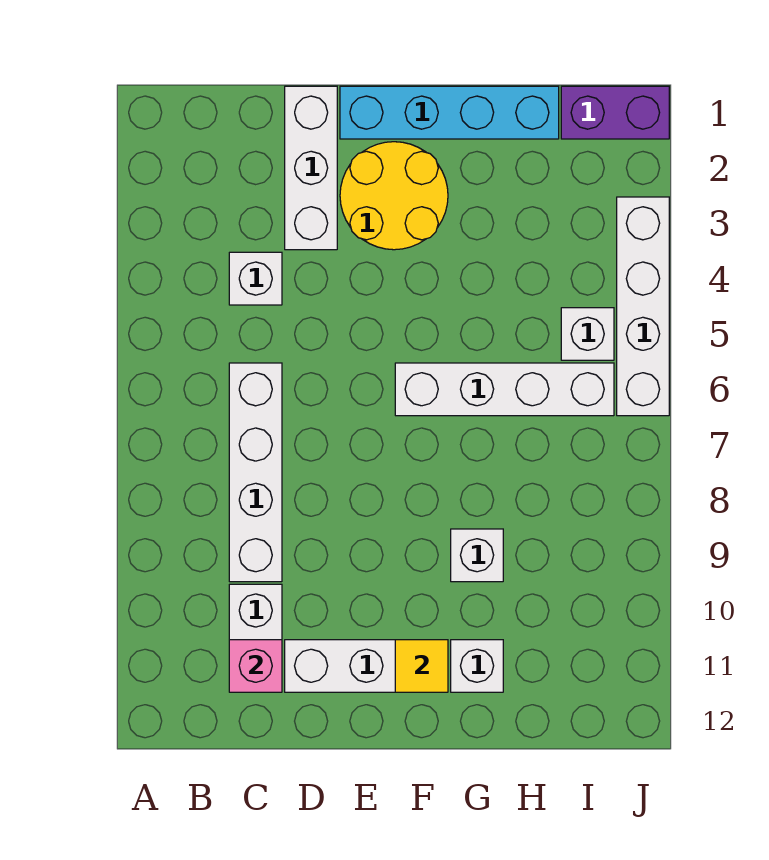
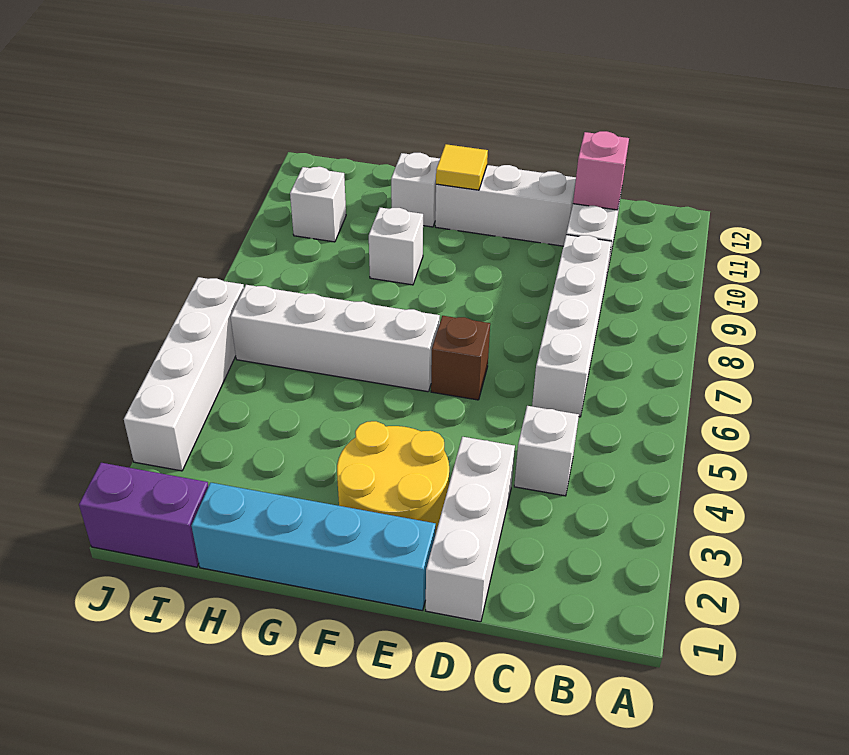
none -> brown brick E6 level 1
white brick I5 level 1 -> white brick I10 level 1

